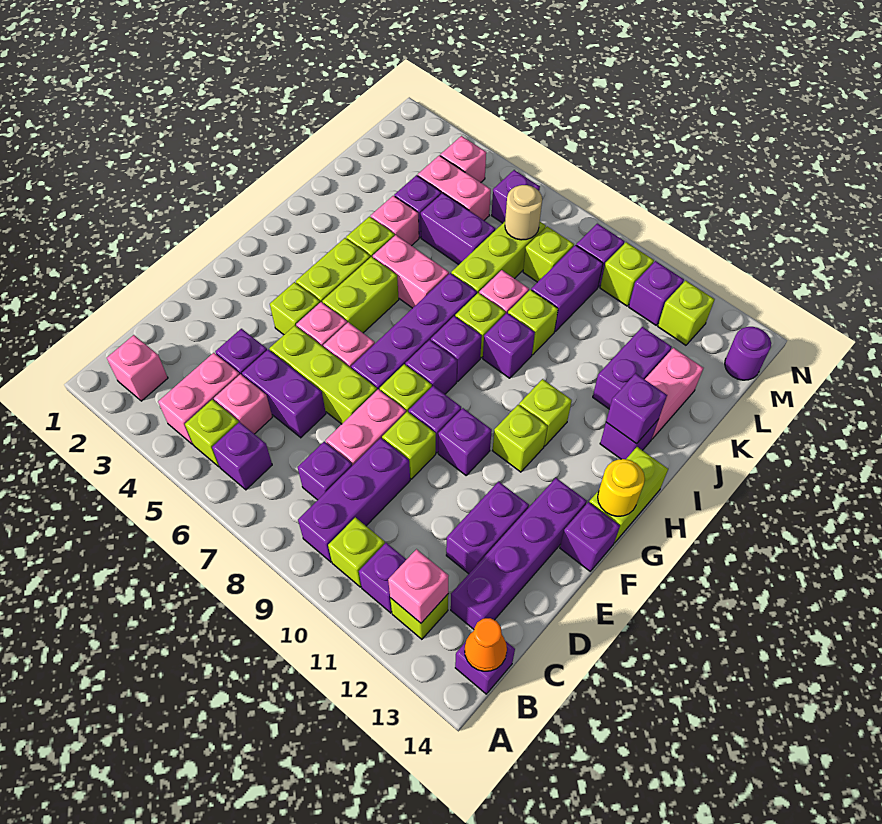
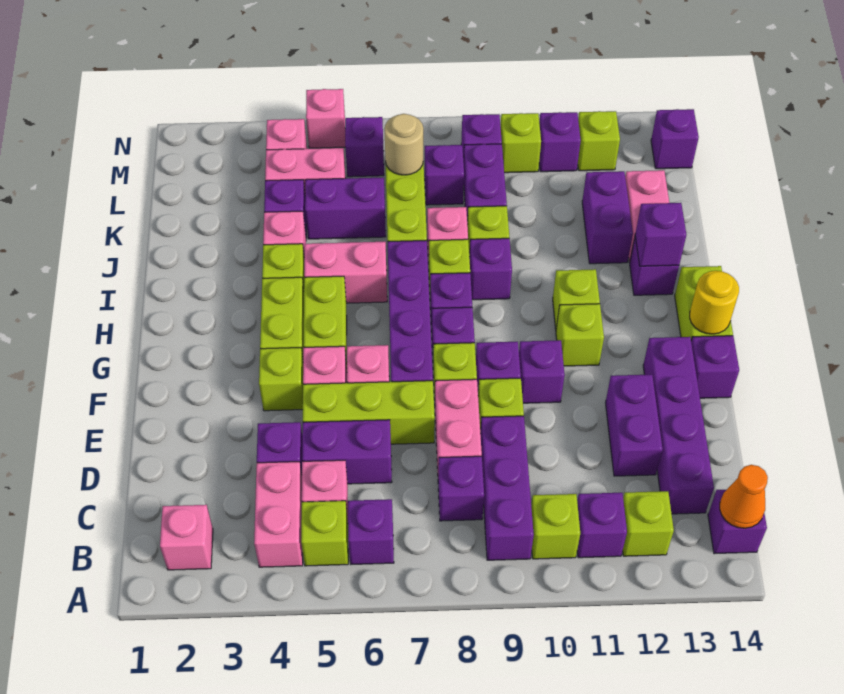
pink brick B12 level 2 -> pink brick N5 level 1
lime brick L8 level 1 -> purple brick L8 level 1
purple round brick M14 level 1 -> purple brick M14 level 1

